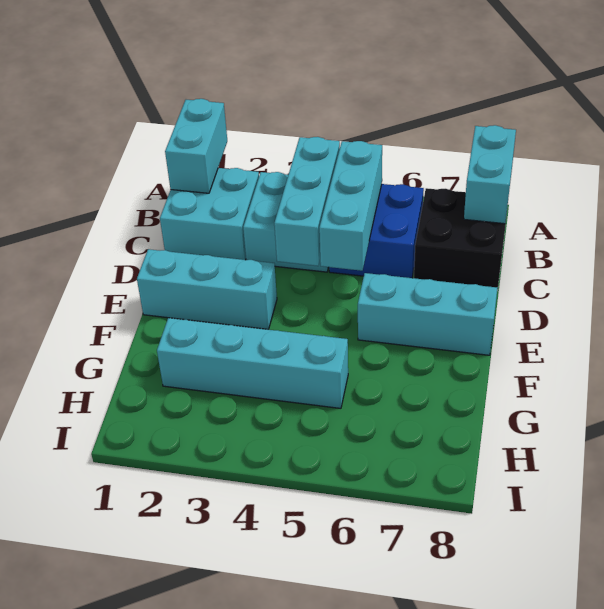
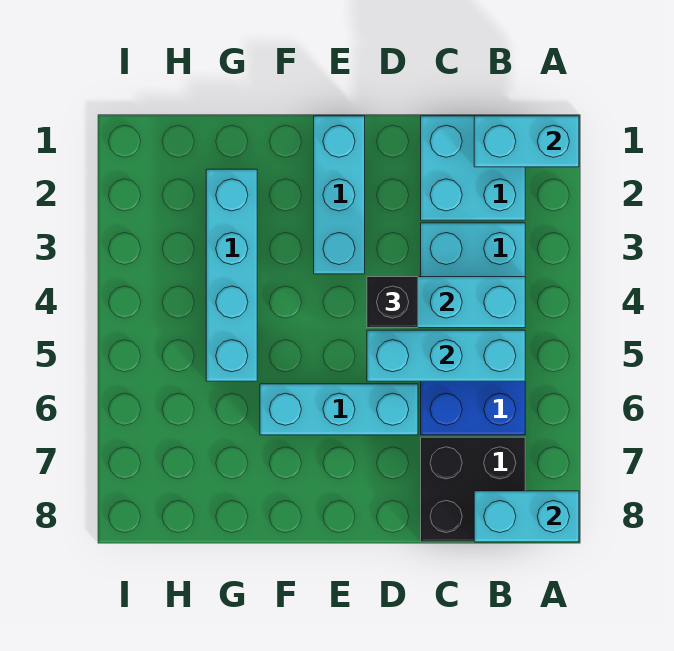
none -> black brick D4 level 3
cyan brick E6:E8 level 1 -> cyan brick D6:F6 level 1

